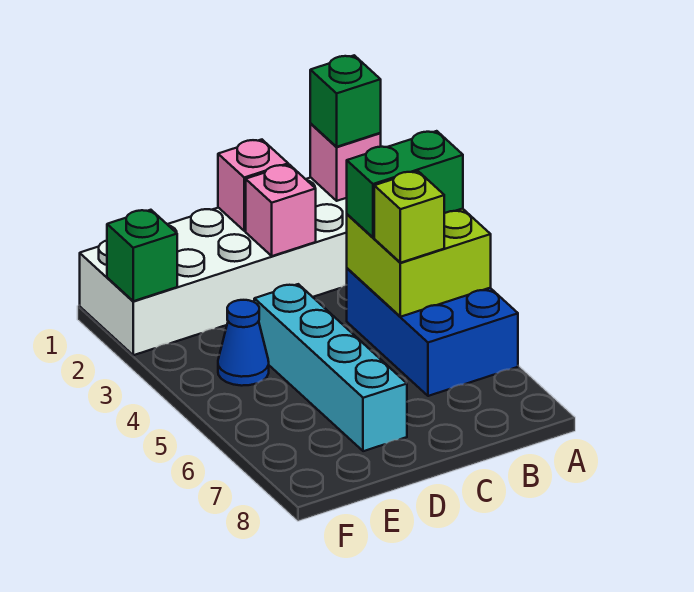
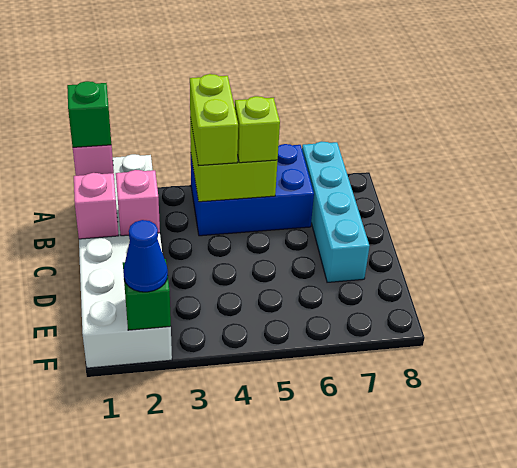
green brick A4:B4 level 3 -> lime brick A4:B4 level 3
cyan brick D4:D7 level 1 -> cyan brick A7:D7 level 1
blue cone E4 level 1 -> blue cone F2 level 3

